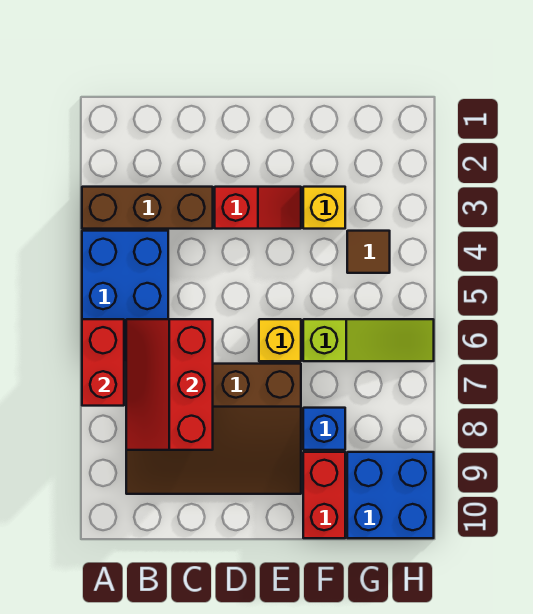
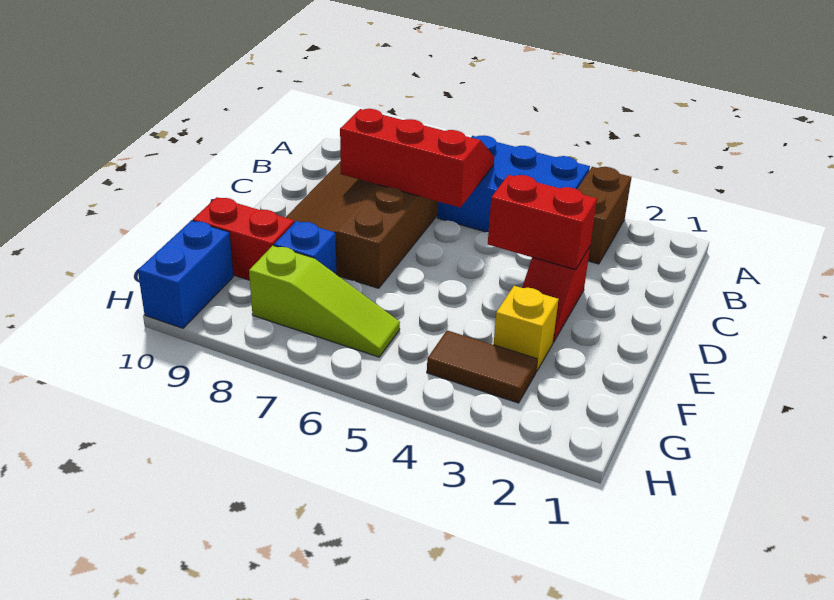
brown brick A3:C3 level 1 -> brown brick A3:B3 level 1
red brick A6:A7 level 2 -> red brick D3:D4 level 2
yellow brick E6 level 1 -> none
lime slope F6:H6 level 1 top F -> lime slope G6:G8 level 1 top 8
brown tile G4 level 1 -> brown tile G3:G4 level 1
blue brick G9:H10 level 1 -> blue brick G10:H10 level 1

